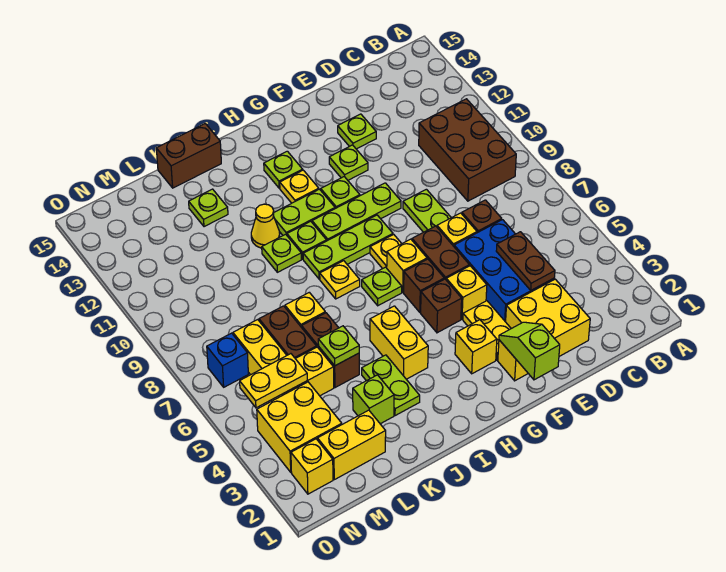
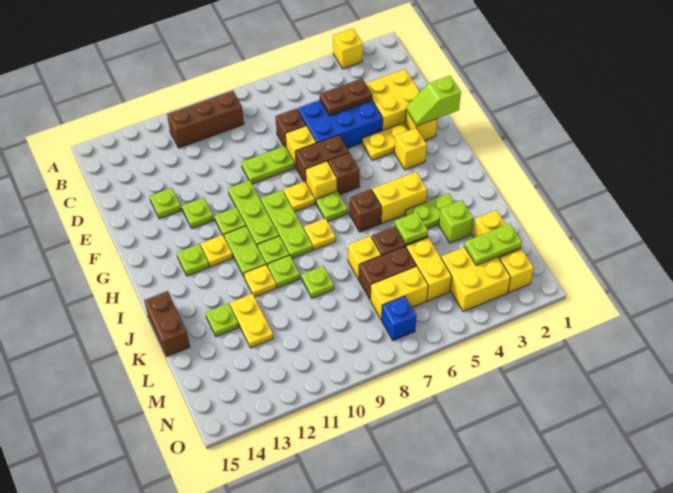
brown brick B9:C11 level 1 -> brown brick B9:B11 level 1
yellow brick F5 level 1 -> yellow brick A3 level 1
brown brick G5 level 1 -> brown brick I6 level 1
yellow cone J11 level 1 -> yellow plate J11 level 1
none -> lime plate K9 level 1
none -> lime plate M2:M3 level 2
yellow plate M5:N5 level 2 -> yellow plate K12:L12 level 1

